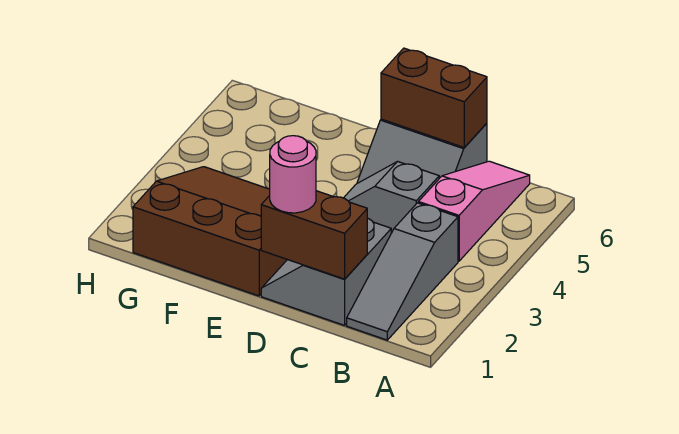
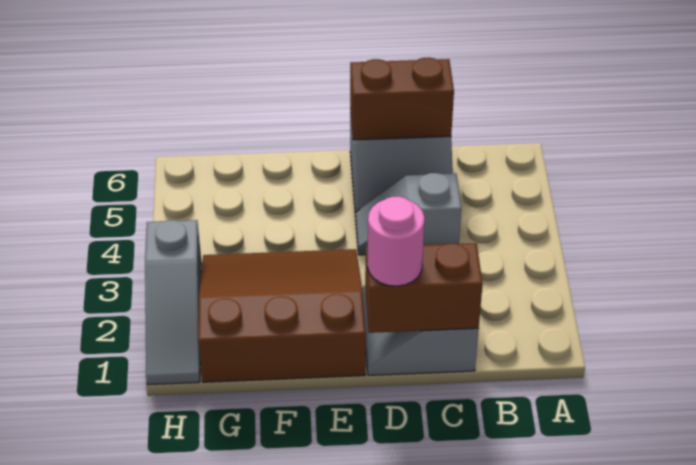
grey slope B1:B3 level 1 top 3 -> grey slope H1:H3 level 1 top 3
pink slope B4:B6 level 1 top 4 -> none

